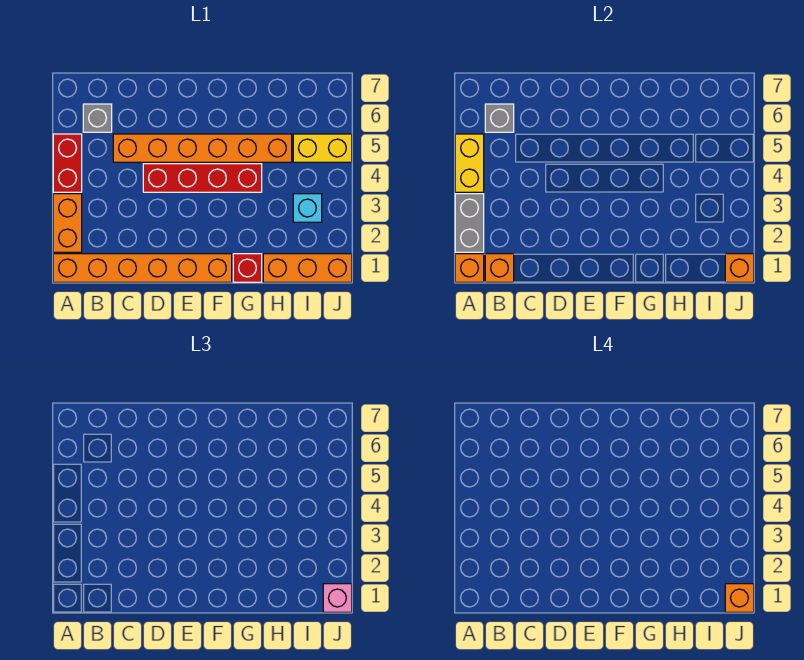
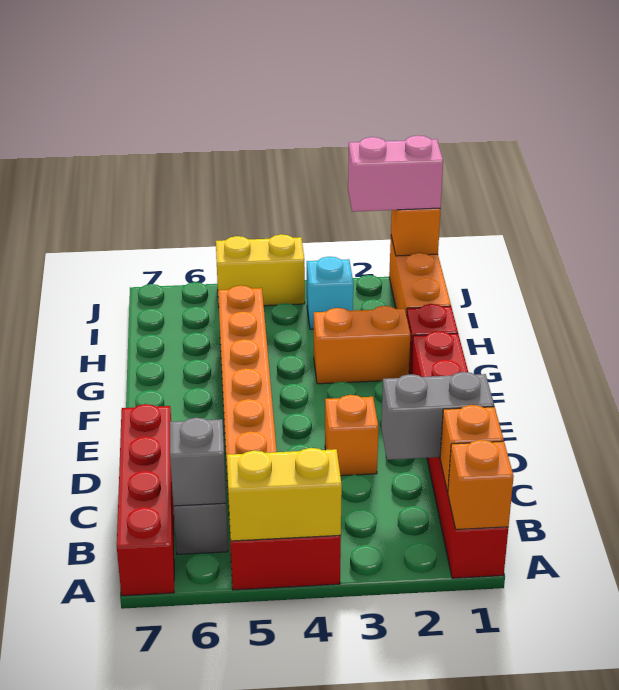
orange brick A1:F1 level 1 -> red brick A1:F1 level 1
orange brick A2:A3 level 1 -> orange brick G2:G3 level 1
grey brick A2:A3 level 2 -> grey brick C1:C2 level 2
red brick D4:G4 level 1 -> red brick A7:D7 level 1
yellow brick I5:J5 level 1 -> yellow brick J4:J5 level 1
pink brick J1 level 3 -> pink brick J1:J2 level 3
orange brick J1 level 4 -> orange brick D3 level 1

